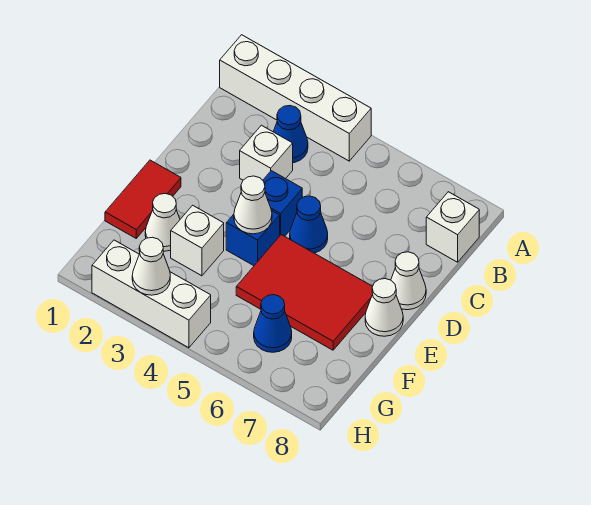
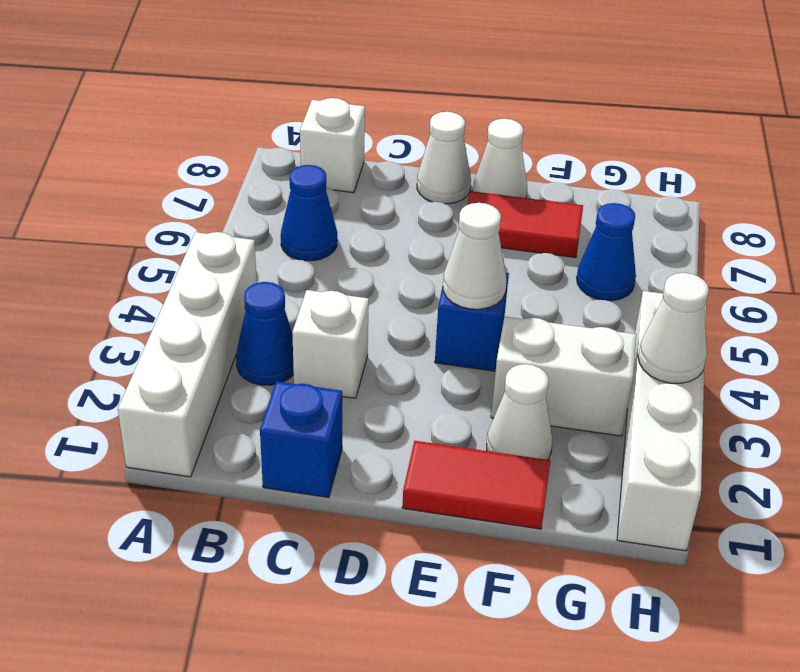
blue brick D4 level 1 -> blue brick C1 level 1
blue cone D5 level 1 -> blue cone B6 level 1
red tile E5:F7 level 1 -> red tile E7:F7 level 1
white brick F3 level 1 -> white brick F3:G3 level 1
white brick H2:H4 level 1 -> white brick H1:H4 level 1

